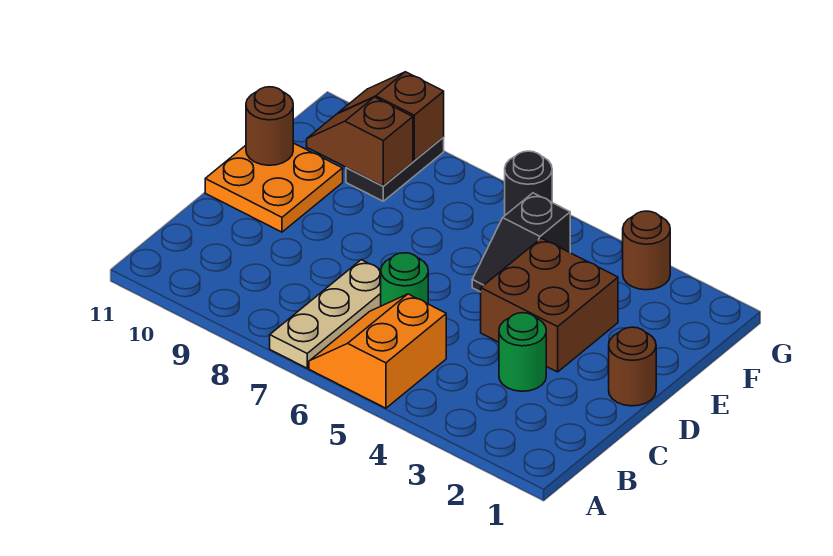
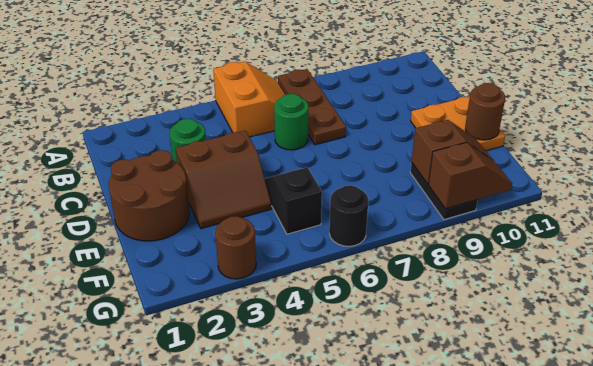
tan plate A7:C7 level 1 -> brown plate A7:C7 level 1
brown round brick D1 level 1 -> brown round brick D1:E2 level 1
brown brick D3:E4 level 1 -> brown slope D3:E4 level 1 top D

